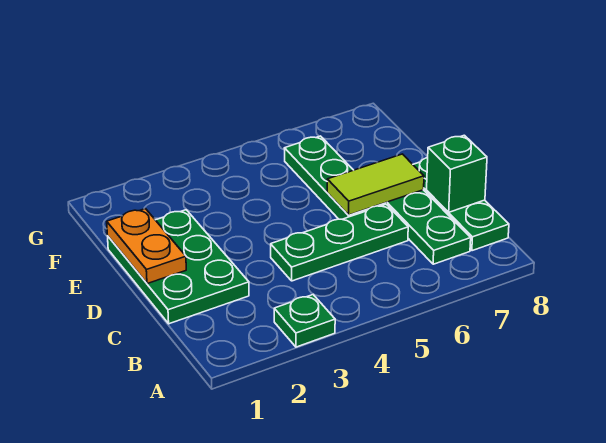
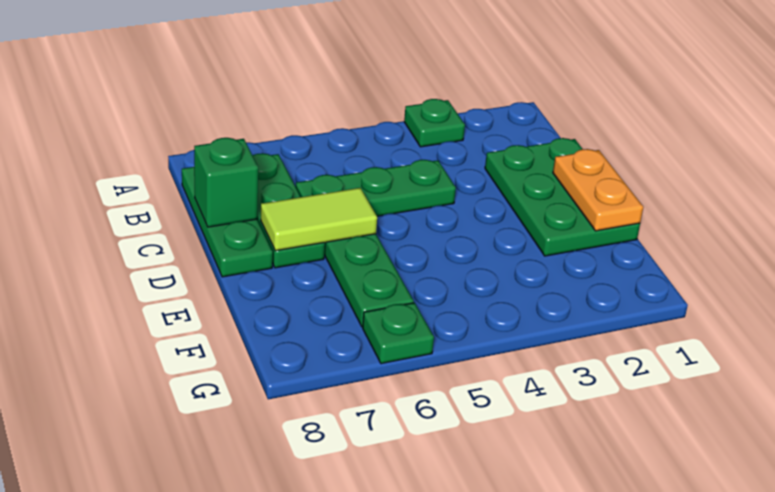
none -> green plate G6 level 1

